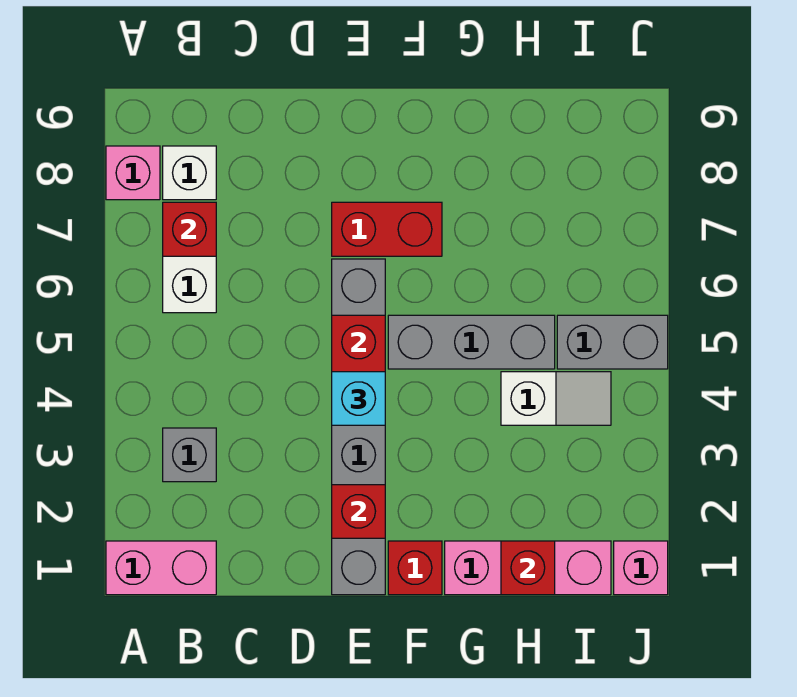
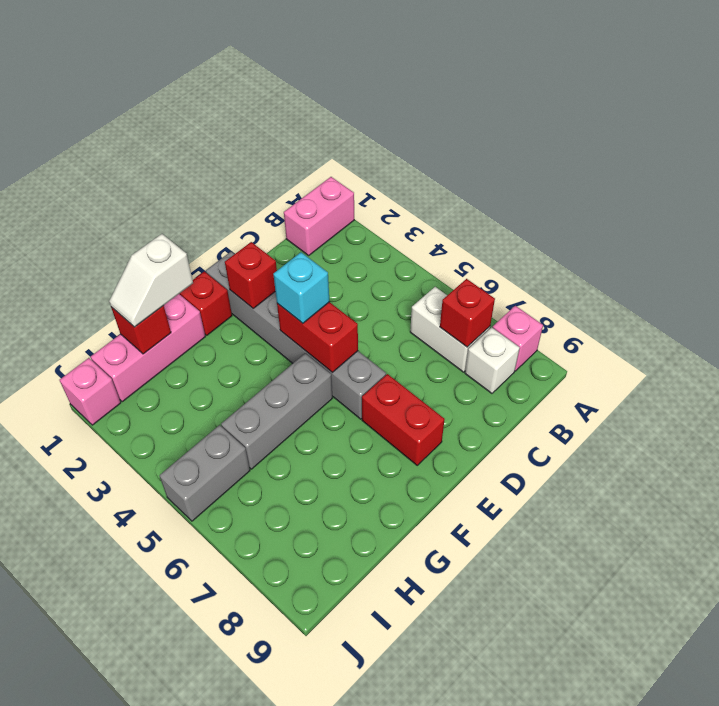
grey brick B3 level 1 -> none
red brick E7:F7 level 1 -> red brick E7:E8 level 1
white slope H4:I4 level 1 top H -> white slope G1:H1 level 3 top G

